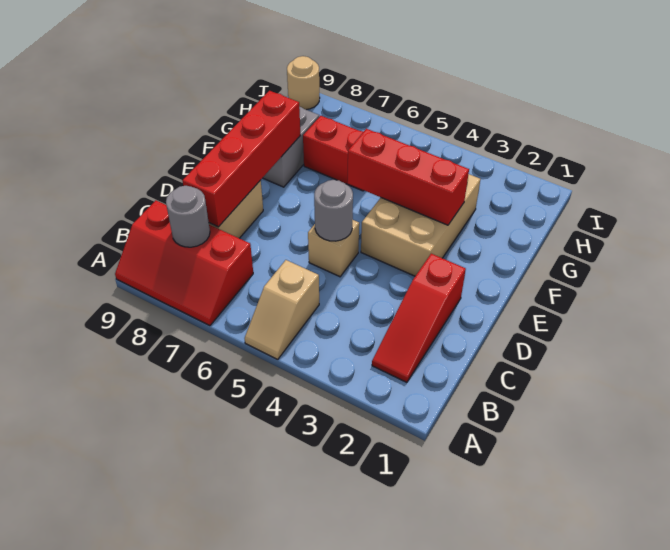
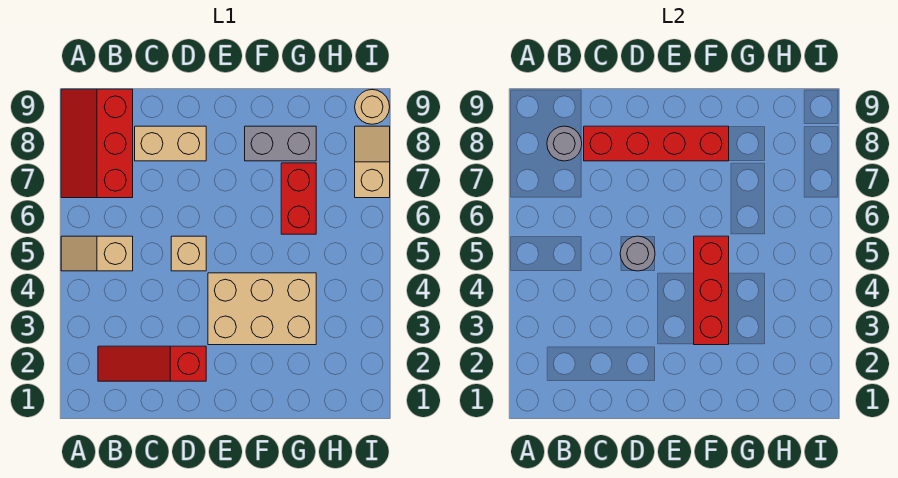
none -> tan slope I7:I8 level 1 top 7

